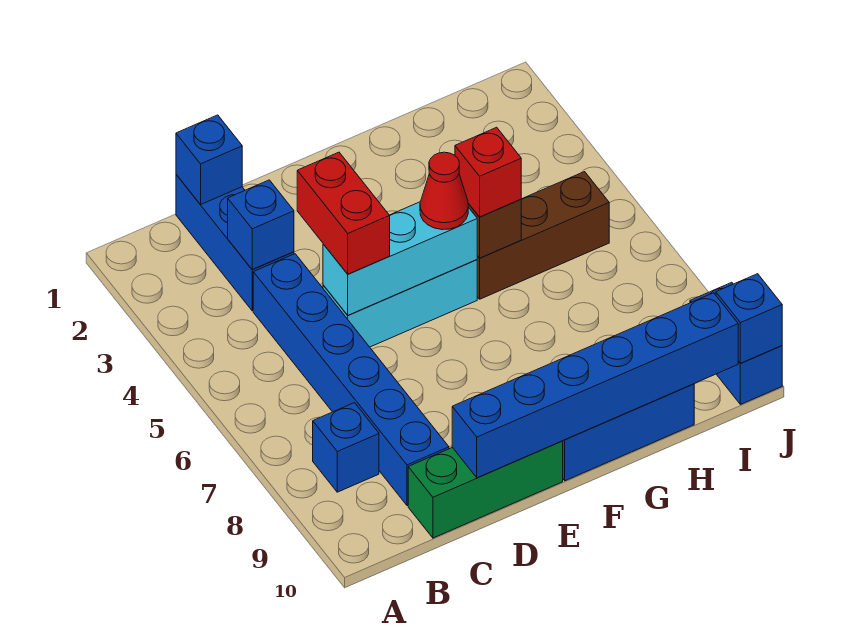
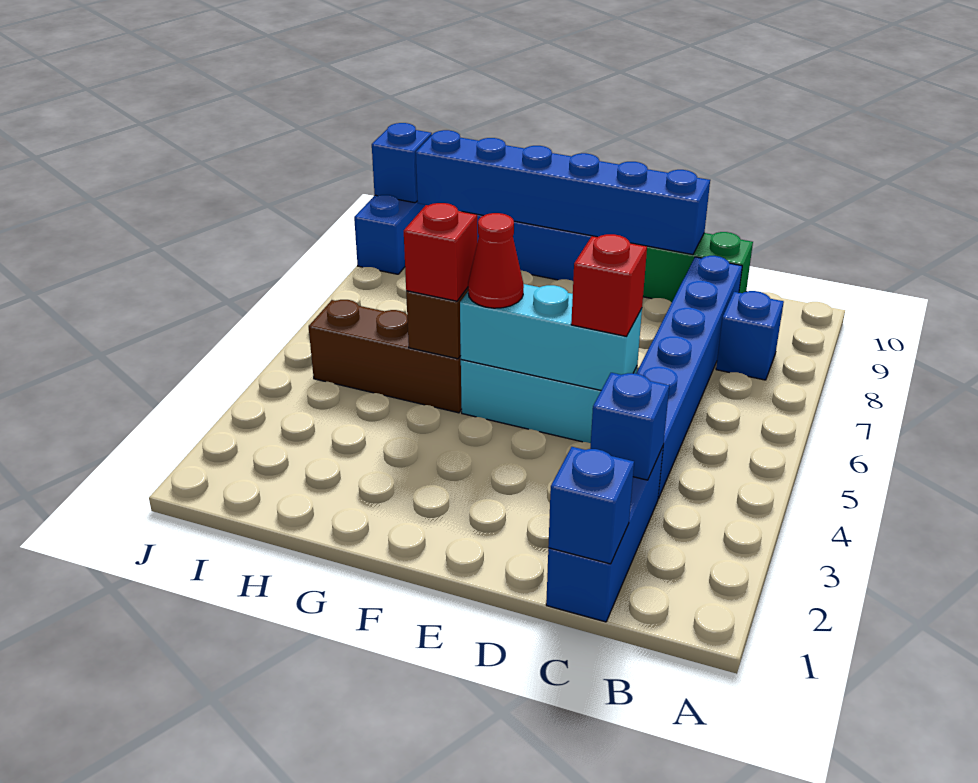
red brick D4:D5 level 3 -> red brick D5 level 3

